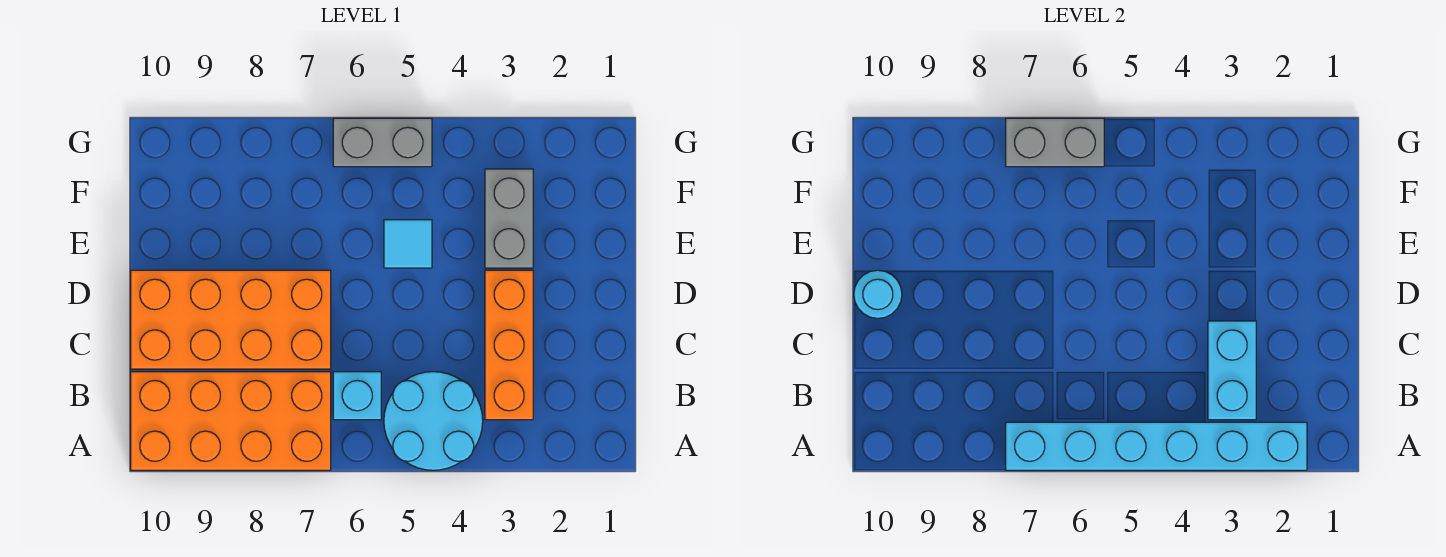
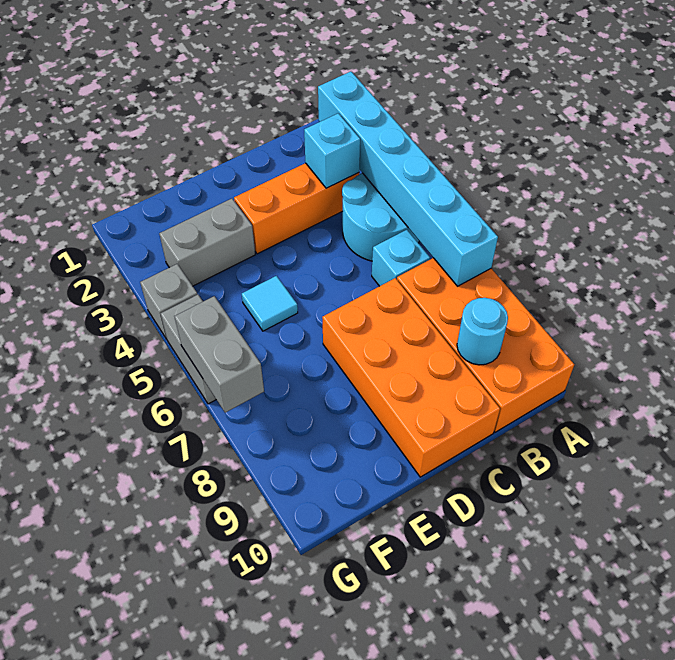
cyan brick B3:C3 level 2 -> cyan brick B3 level 2
cyan round brick D10 level 2 -> cyan round brick B9 level 2
none -> grey brick G4 level 1

